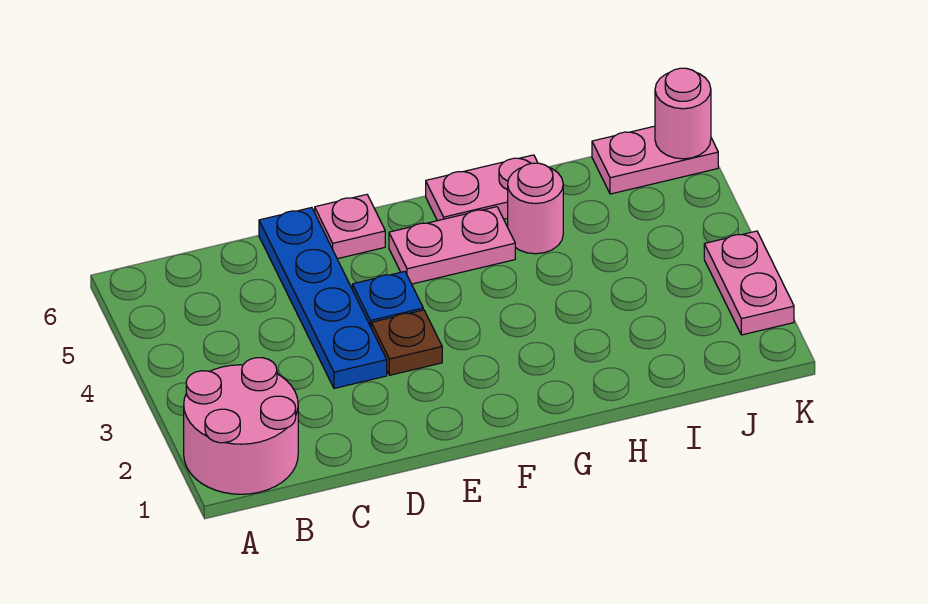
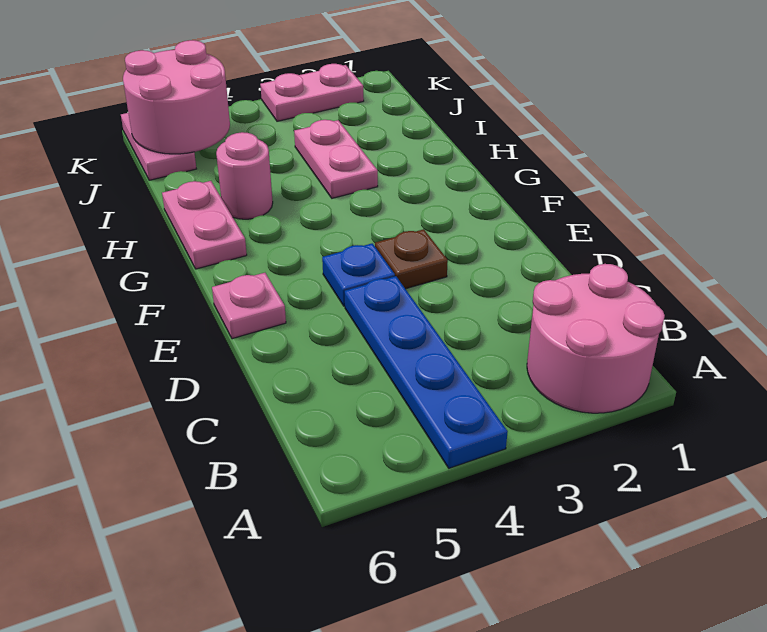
blue plate D3:D6 level 1 -> blue plate A4:D4 level 1
pink plate F5:G5 level 1 -> pink plate H3:I3 level 1
pink round brick K6 level 2 -> pink round brick J5:K6 level 2

